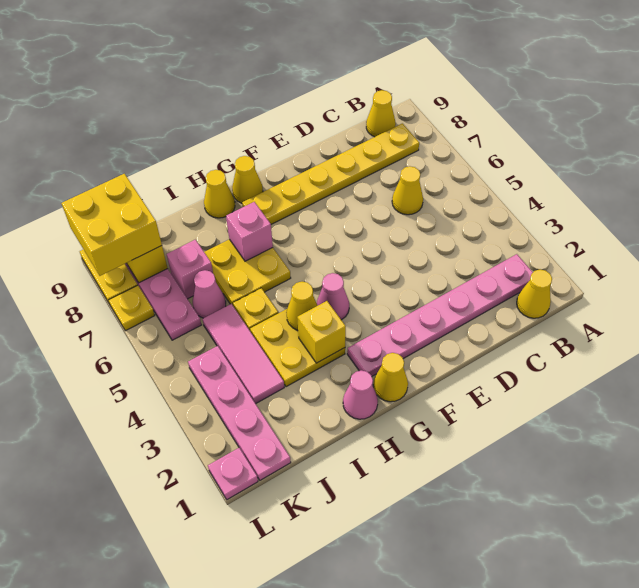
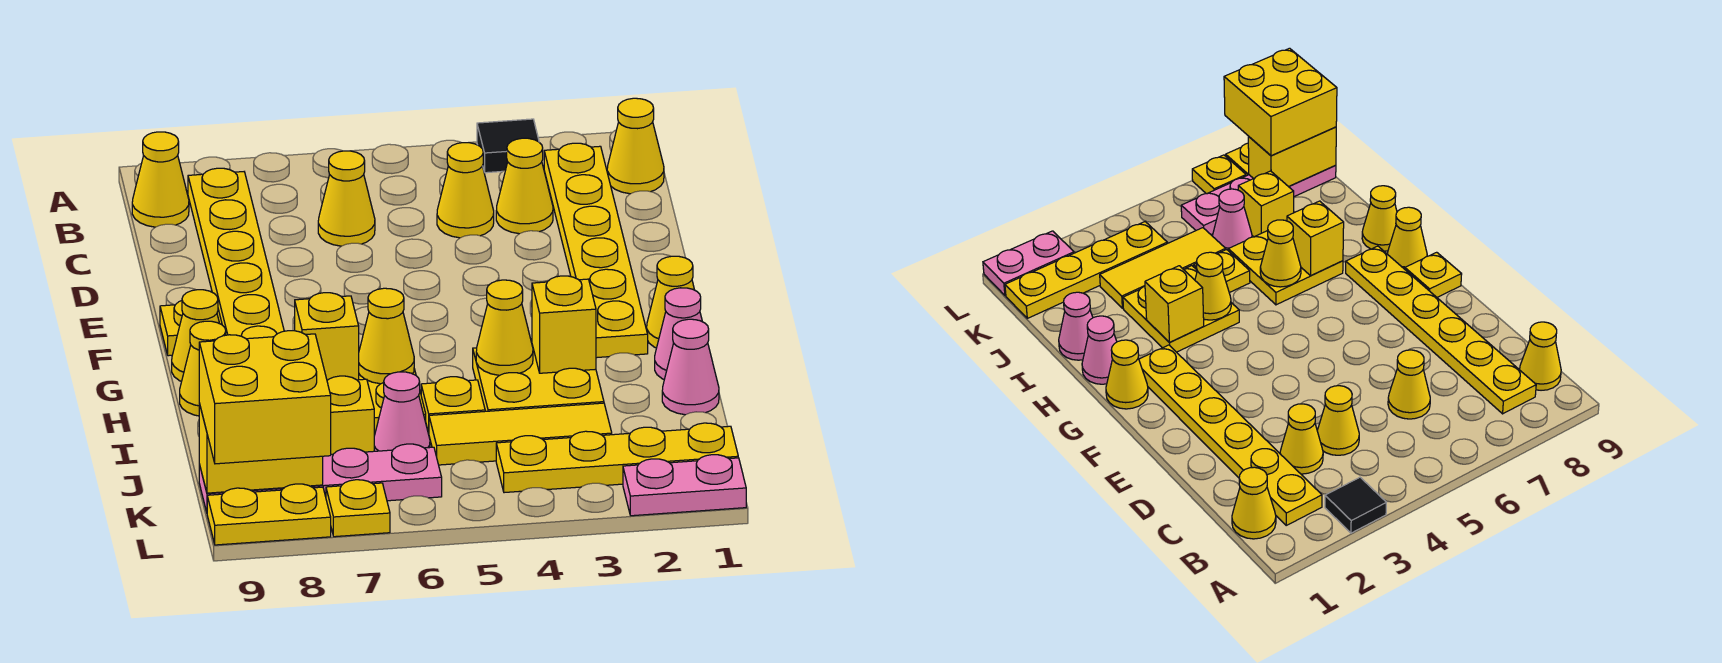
none -> black tile A3 level 1
pink plate B2:G2 level 1 -> yellow plate B2:G2 level 1
none -> yellow cone C3 level 1
none -> yellow cone C4 level 1
none -> yellow plate F9 level 1
pink cone G4 level 1 -> pink cone I1 level 1
none -> yellow cone H6 level 2
pink brick H7 level 2 -> yellow brick H7 level 2
pink tile J3:J5 level 1 -> yellow tile J3:J5 level 1
pink brick J7 level 1 -> yellow brick J7 level 1
pink plate K1:K4 level 1 -> yellow plate K1:K4 level 1
pink plate L1 level 1 -> pink plate L1:L2 level 1

